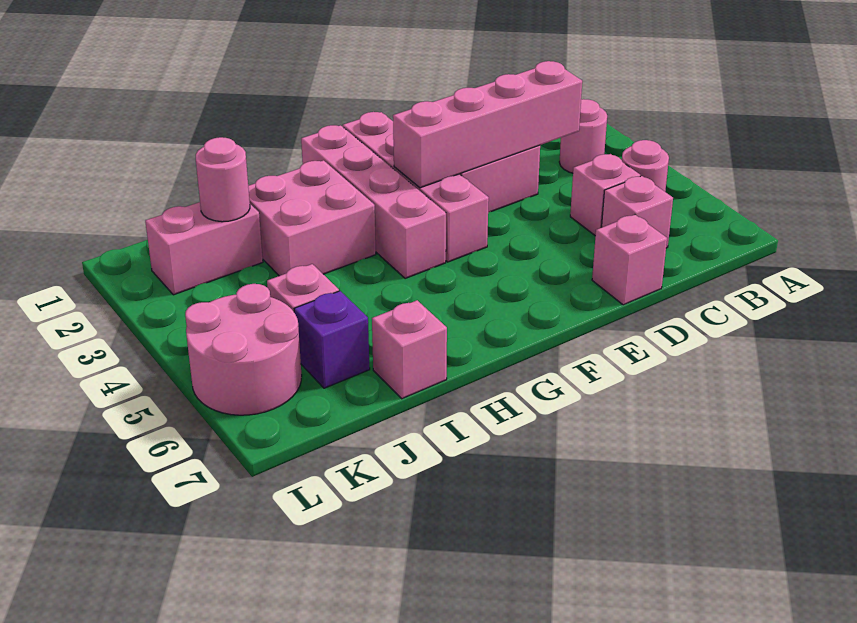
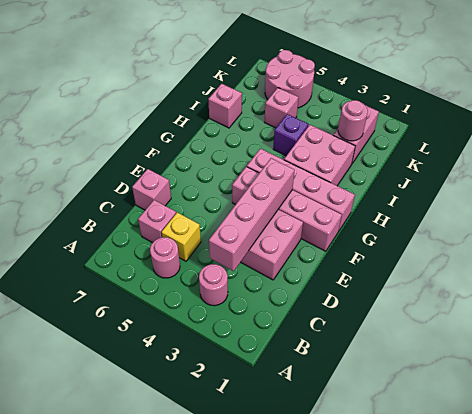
pink brick C5 level 1 -> yellow brick C5 level 1
purple brick J6 level 1 -> purple brick I4 level 1

